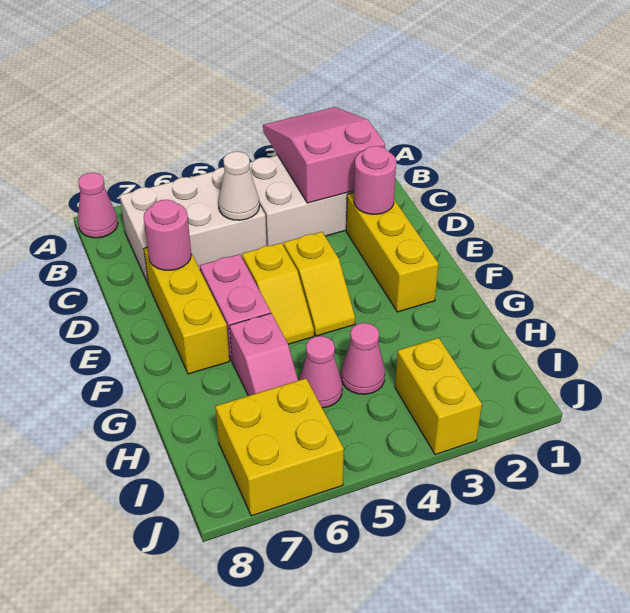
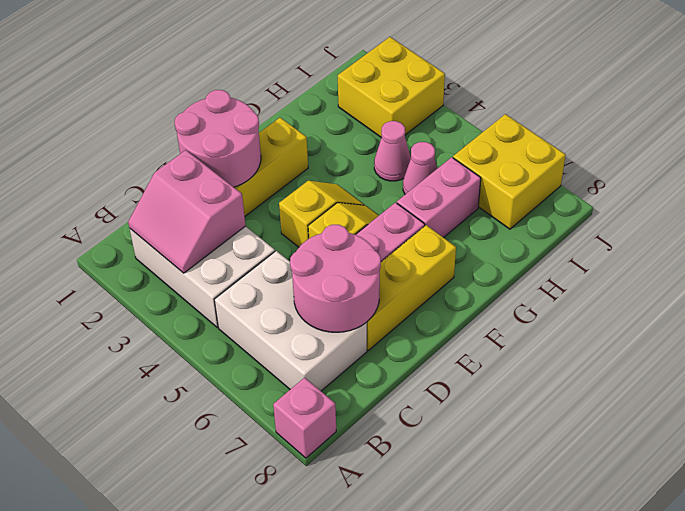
pink slope A2:C3 level 2 top C -> pink slope B2:C3 level 2 top C
pink cone A8 level 1 -> pink brick A8 level 1
white cone C5 level 2 -> none
pink round brick D2 level 2 -> pink round brick D1:E2 level 2
pink round brick D7 level 2 -> pink round brick C6:D7 level 2
pink slope G6:H6 level 1 top G -> pink brick G6:H6 level 1
yellow brick I3:J3 level 1 -> yellow brick I2:J3 level 1

